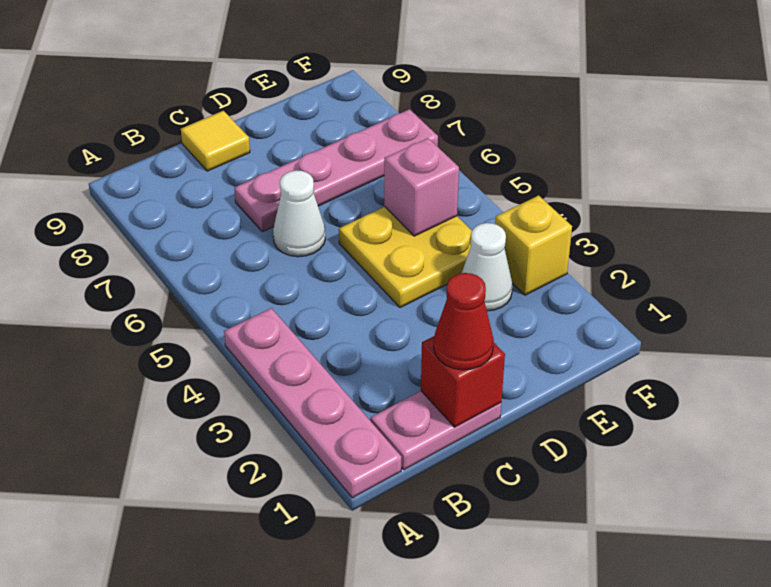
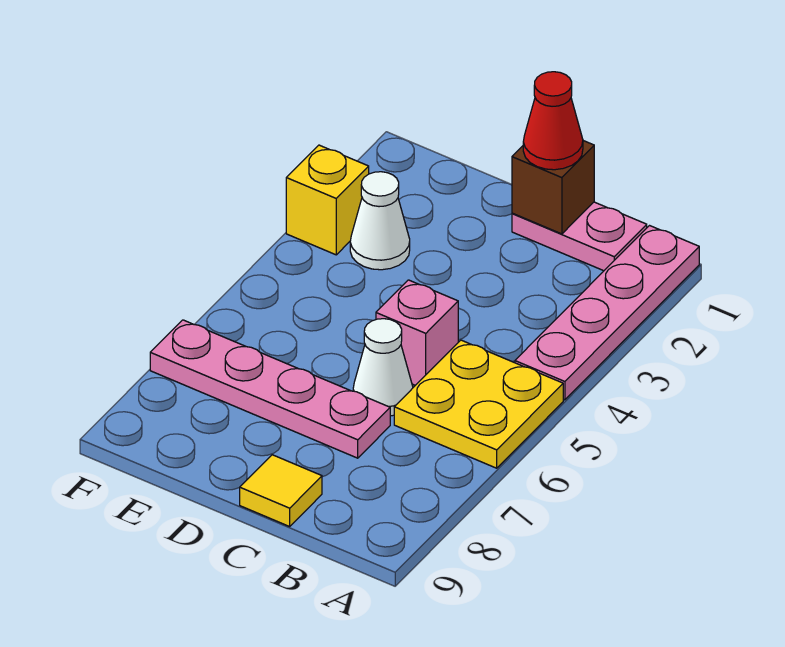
red brick C1 level 2 -> brown brick C1 level 2
yellow plate D4:E5 level 1 -> yellow plate A5:B6 level 1
pink brick E5 level 2 -> pink brick C5 level 1

